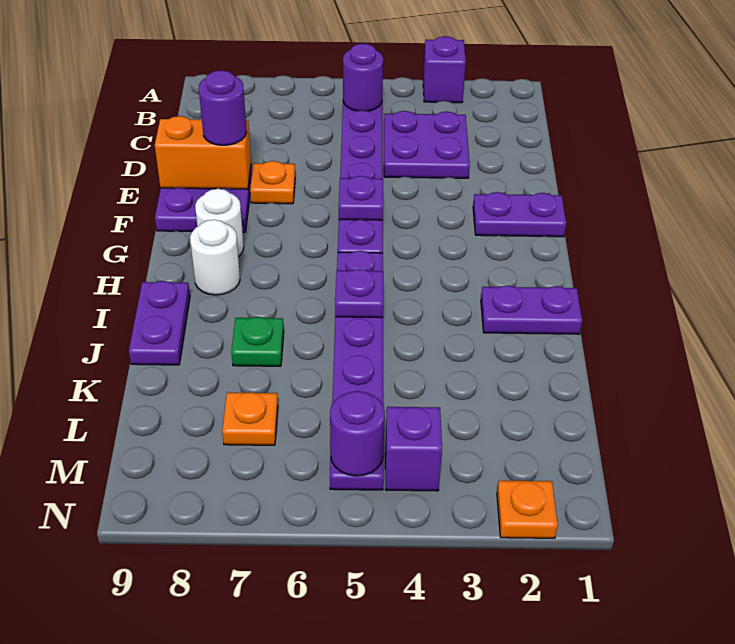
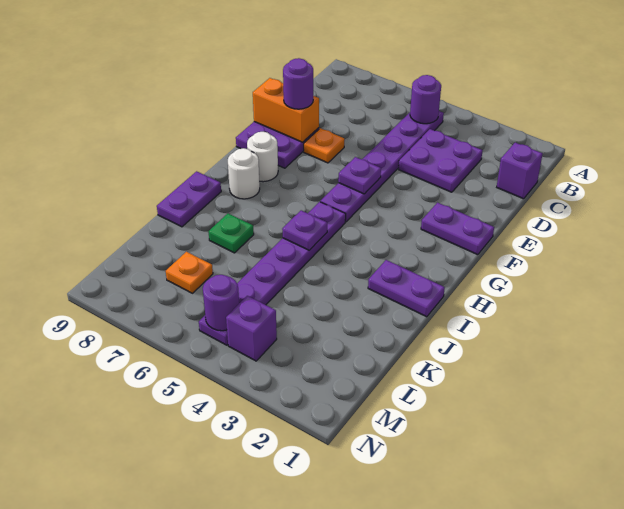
purple brick A3 level 1 -> purple brick C1 level 1
orange plate N2 level 1 -> none

